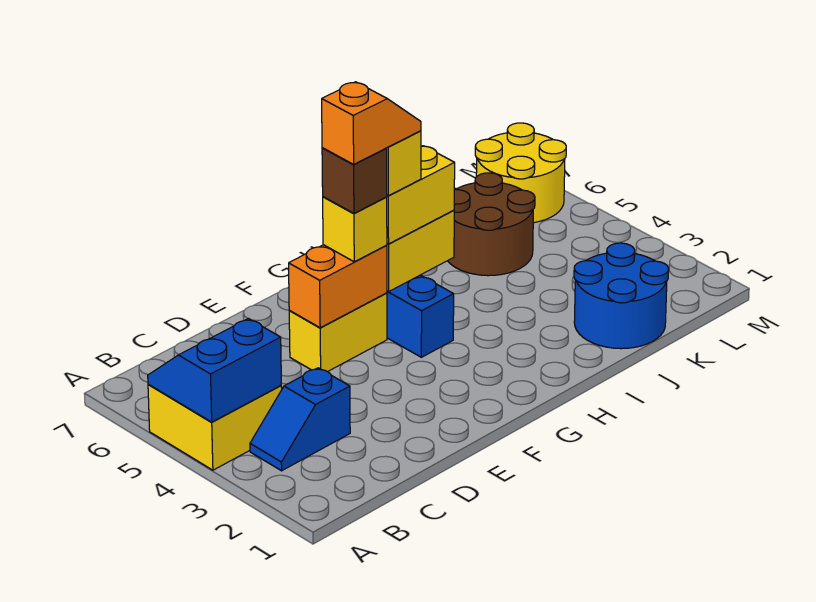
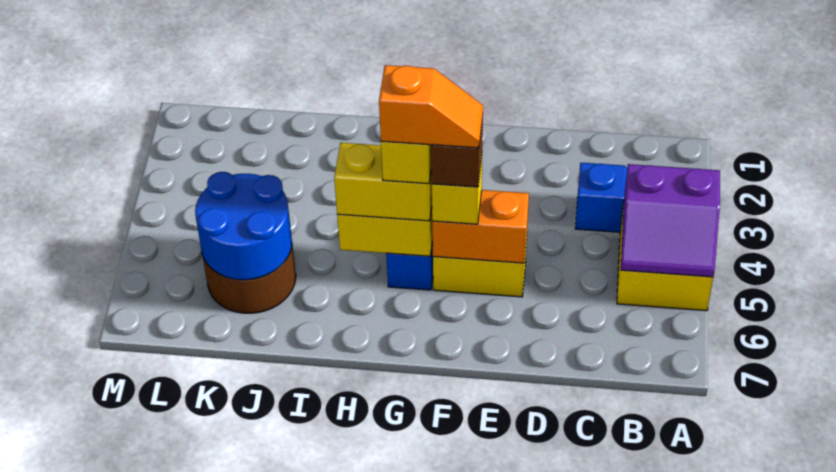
blue slope A4:B5 level 2 top 4 -> purple slope A4:B5 level 2 top 4
orange slope F5:G5 level 5 top F -> orange slope F5:G5 level 5 top G
blue round brick J1:K2 level 1 -> blue round brick J5:K6 level 2
yellow round brick L6:M7 level 1 -> none

